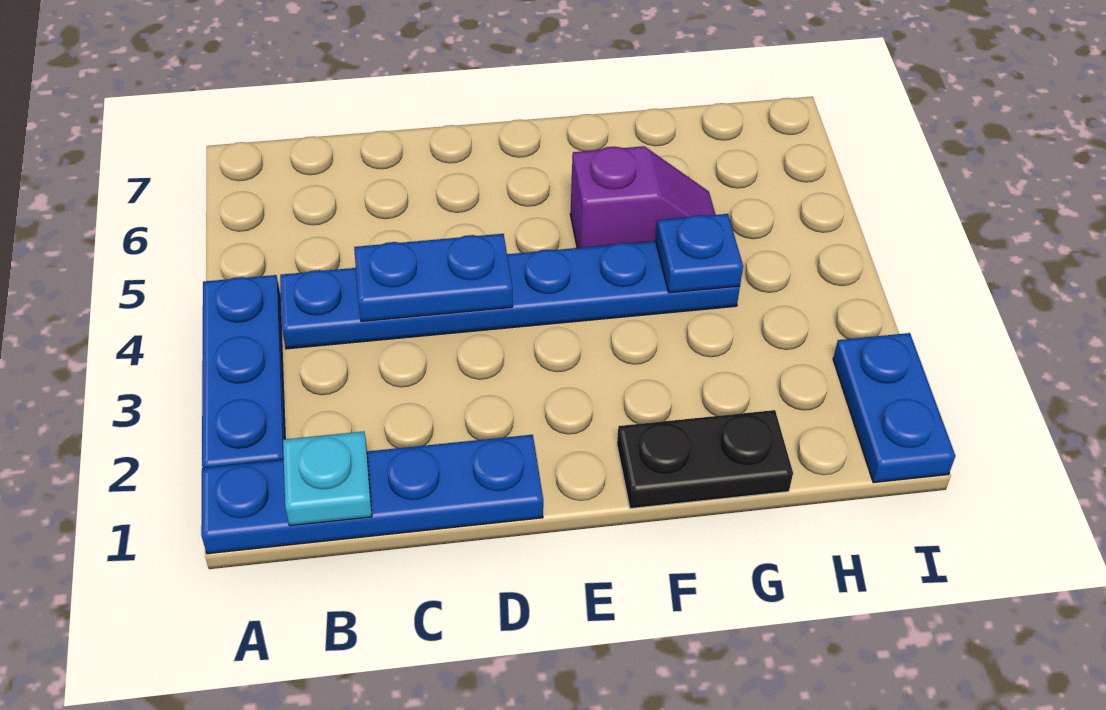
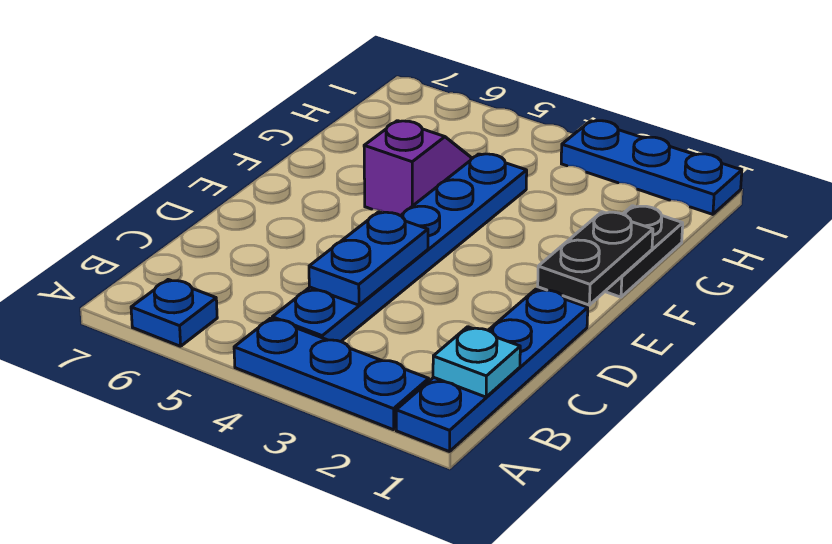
none -> black plate E1:F1 level 2
blue plate G4 level 2 -> blue plate A6 level 1
blue plate I1:I2 level 1 -> blue plate I1:I3 level 1

